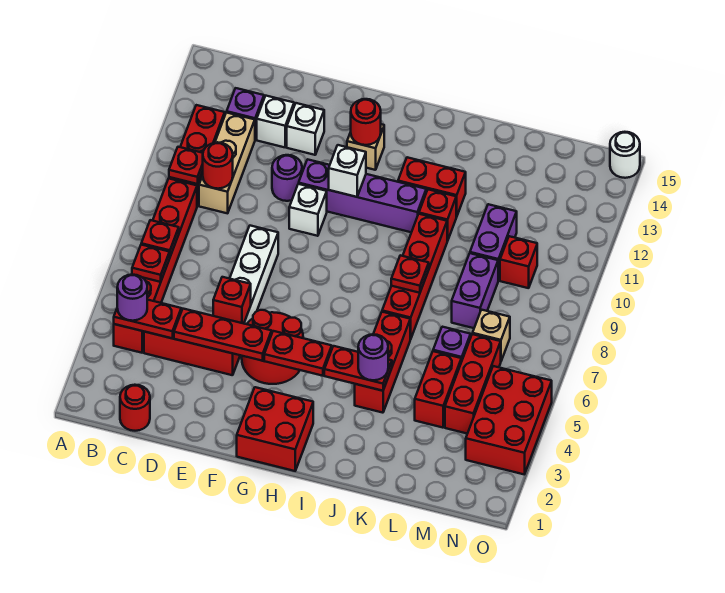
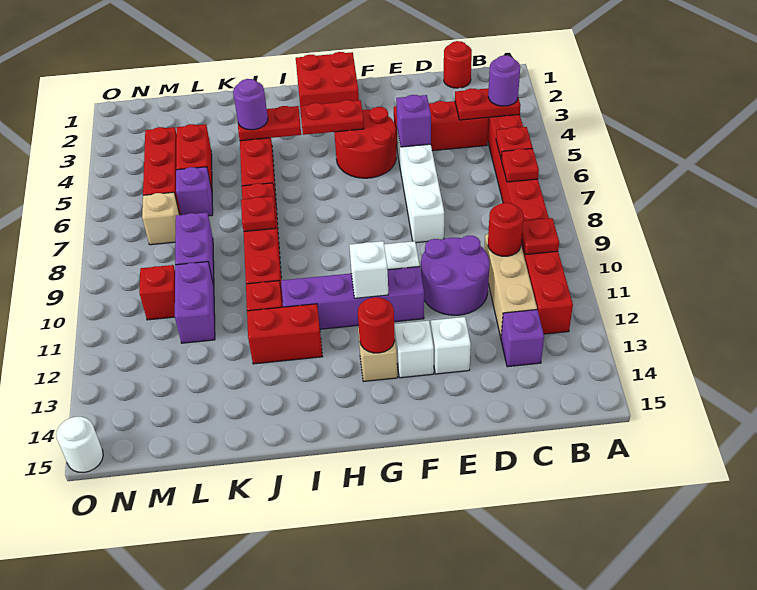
red plate D4:F4 level 2 -> none
white brick D13 level 1 -> white brick F13 level 1
red brick E5 level 2 -> purple brick E5 level 2
purple round brick E11 level 1 -> purple round brick D10:E11 level 1
red brick N3:O5 level 1 -> none

